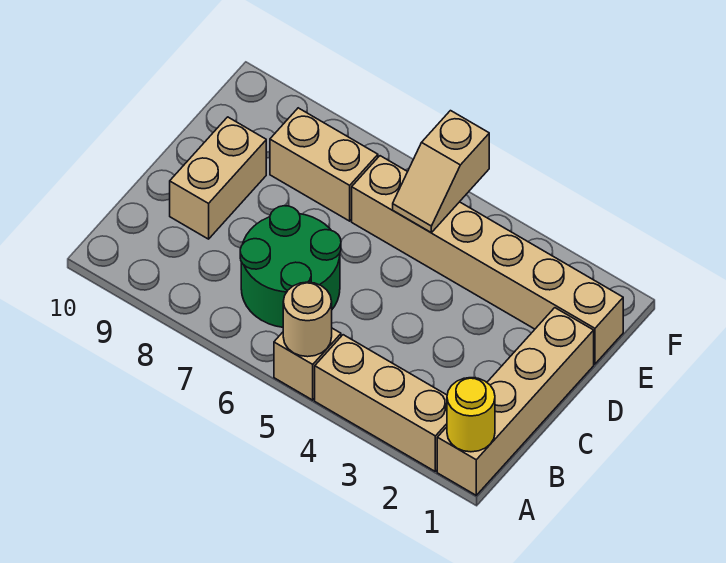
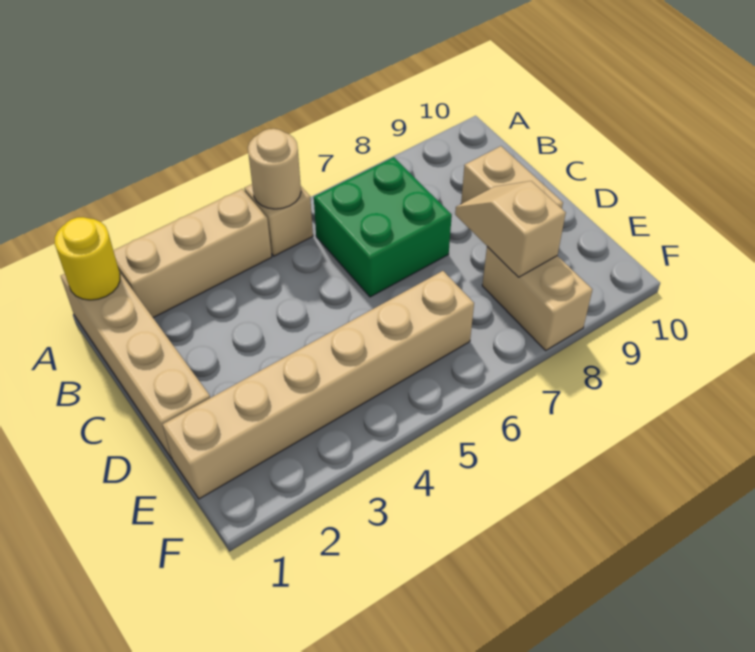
green round brick B6:C7 level 1 -> green brick B6:C7 level 1
tan slope E5:F5 level 2 top F -> tan slope D8:E8 level 2 top E
tan brick E7:E8 level 1 -> tan brick E8:F8 level 1

